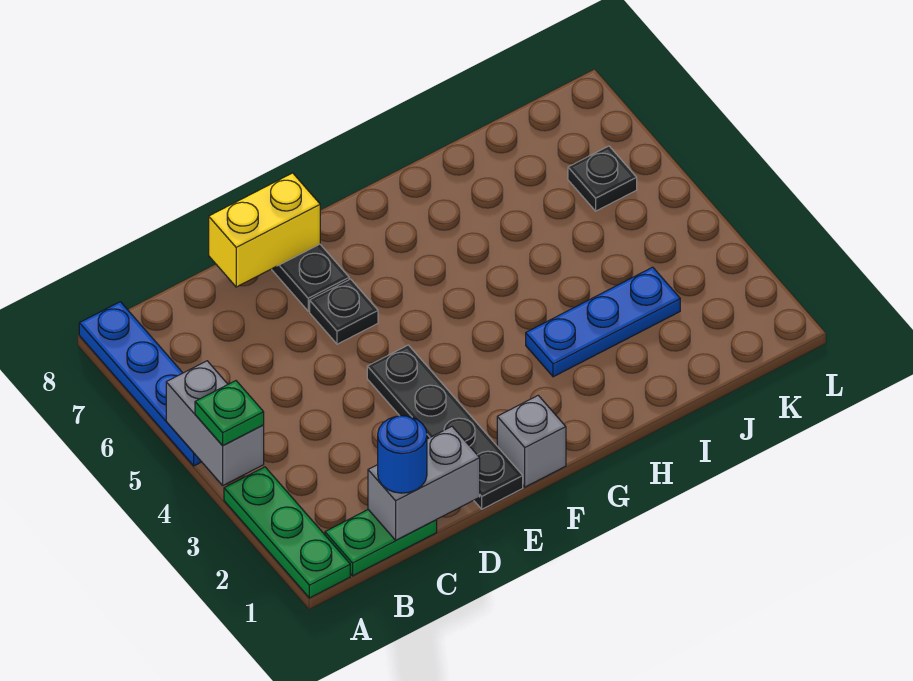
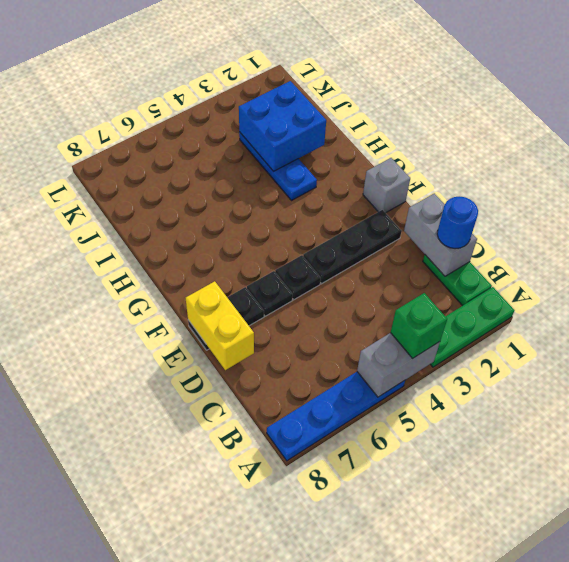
green plate A4 level 3 -> green brick A4 level 3
black plate E1:E4 level 1 -> black plate E2:E4 level 1
none -> blue brick I2:J3 level 2
black plate K6 level 1 -> black plate E5 level 1

